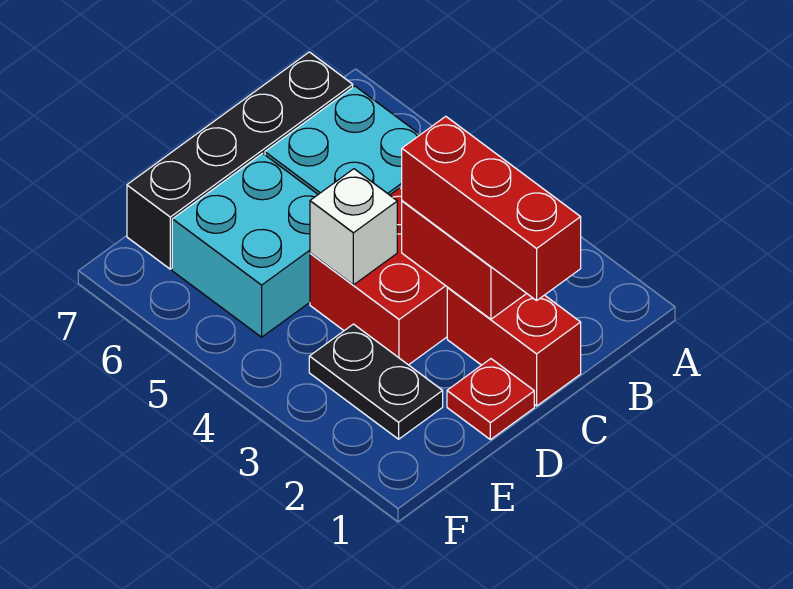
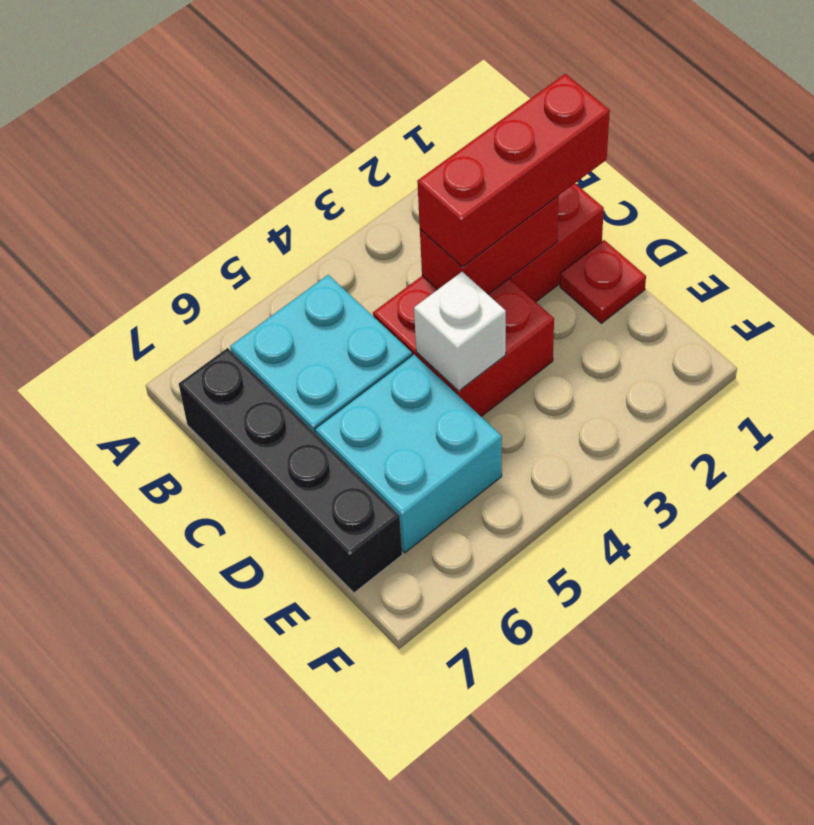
black plate E2:E3 level 1 -> none

